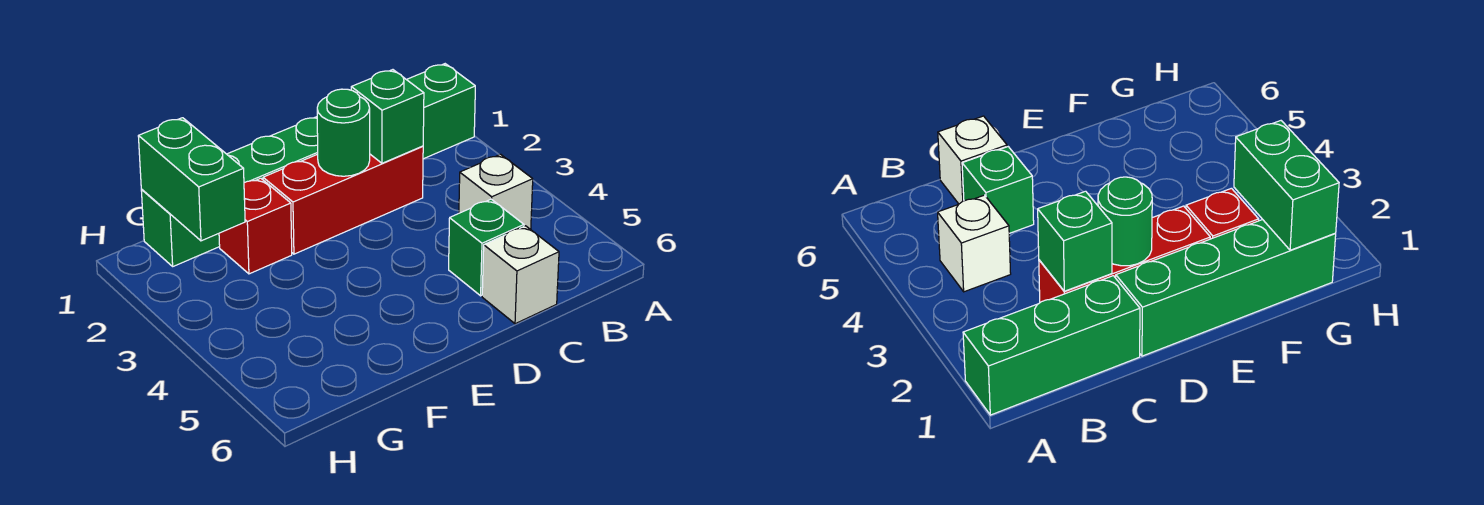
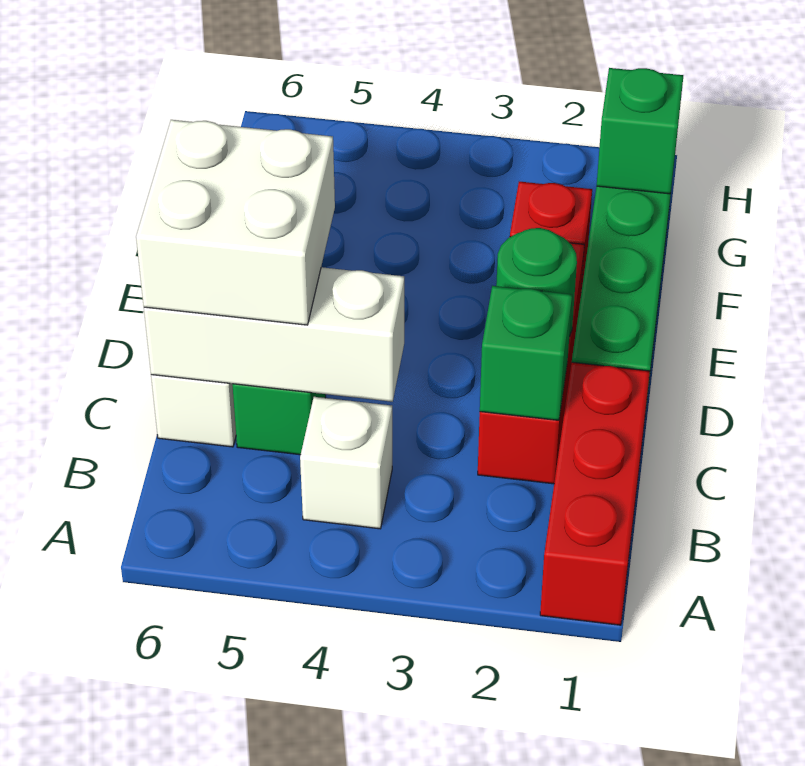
green brick A1:C1 level 1 -> red brick A1:C1 level 1
none -> white brick C4:C6 level 2
none -> white brick C5:D6 level 3
green brick G1:G2 level 2 -> green brick G1 level 2

